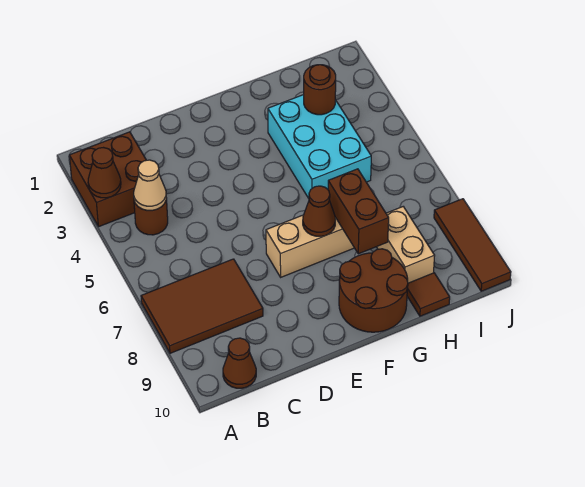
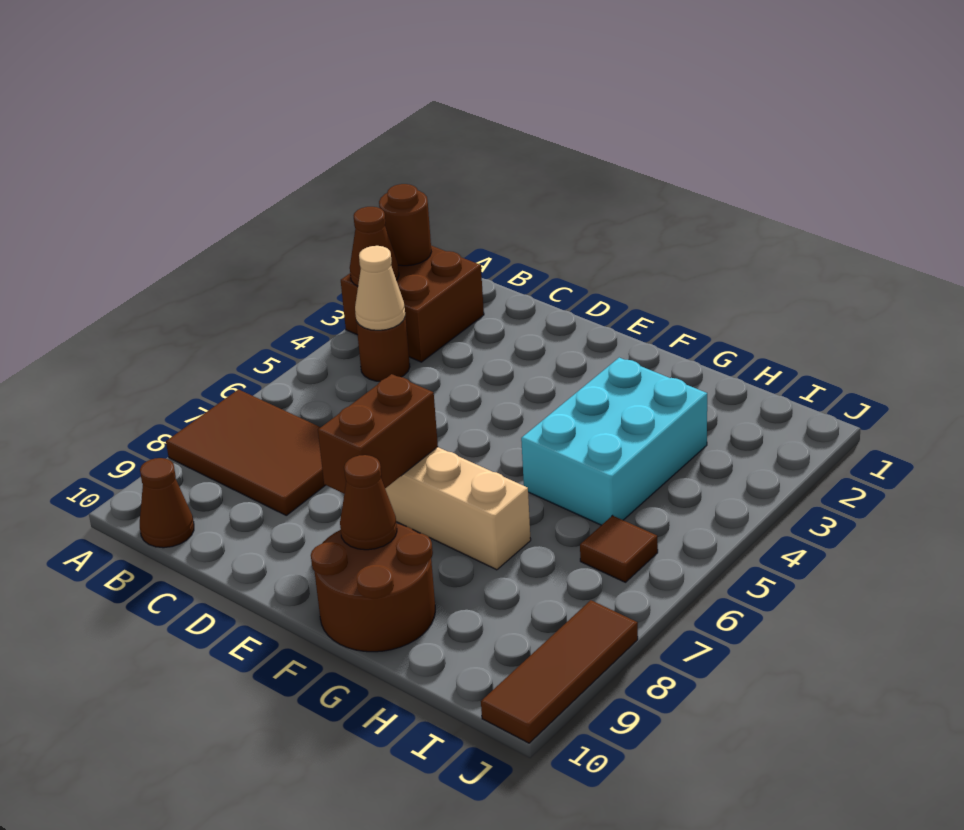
brown cone F7 level 2 -> brown cone F9 level 2
brown brick G7:G8 level 2 -> brown brick E7:E8 level 2
brown round brick H3 level 2 -> brown round brick A2 level 2
tan brick H8:H9 level 1 -> none
brown tile H10 level 1 -> brown tile I6 level 1

